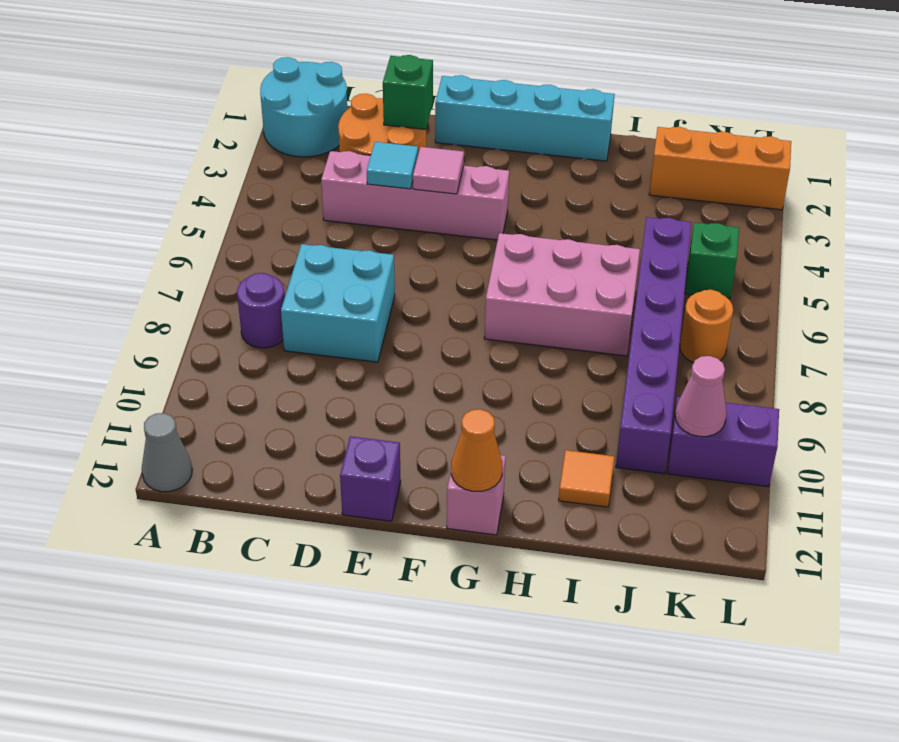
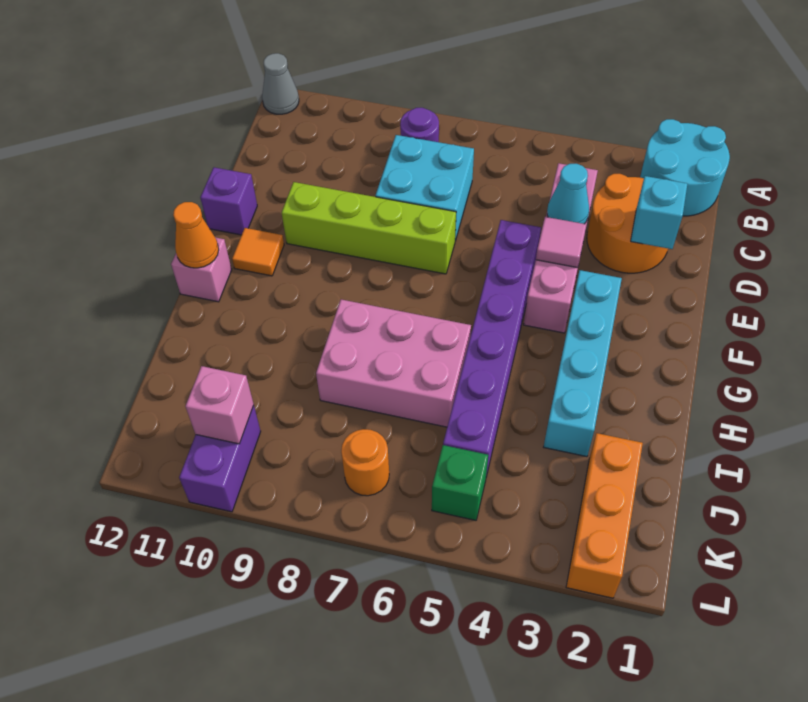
green brick D2 level 2 -> cyan brick D2 level 2
cyan tile D4 level 2 -> cyan cone D4 level 2
cyan brick E1:H1 level 1 -> cyan brick F3:I3 level 1
none -> lime brick E7:E10 level 1
pink brick G6:I7 level 1 -> pink brick H6:I8 level 1
orange tile I11 level 1 -> orange tile F11 level 1
purple brick J5:J10 level 1 -> purple brick E5:J5 level 1
pink cone K10 level 2 -> pink brick K10 level 2

